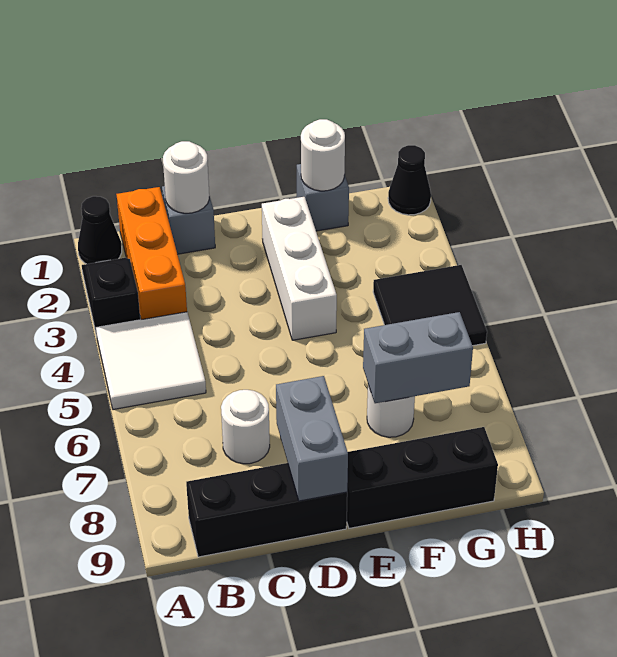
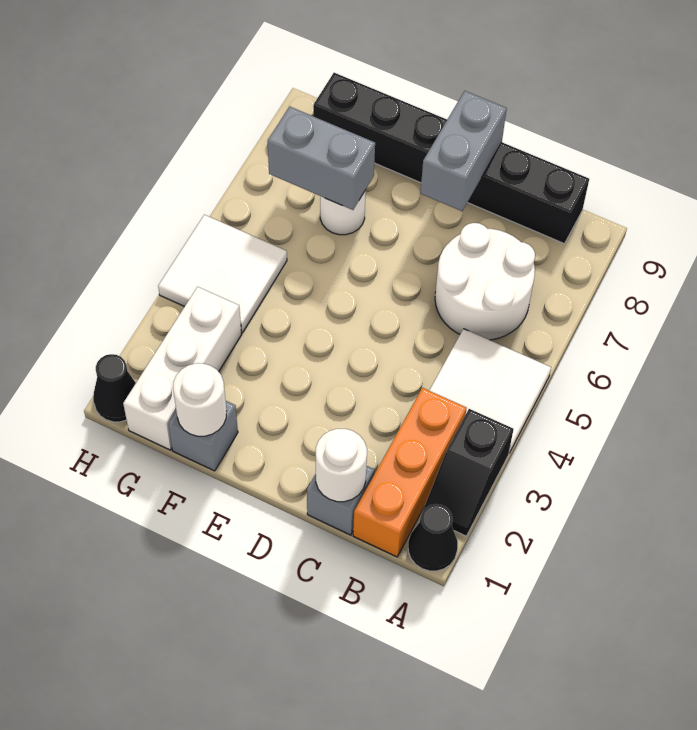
white round brick C7 level 1 -> white round brick B6:C7 level 1
white brick E2:E4 level 1 -> white brick G1:G3 level 1
black tile G4:H5 level 1 -> white tile G4:H5 level 1

